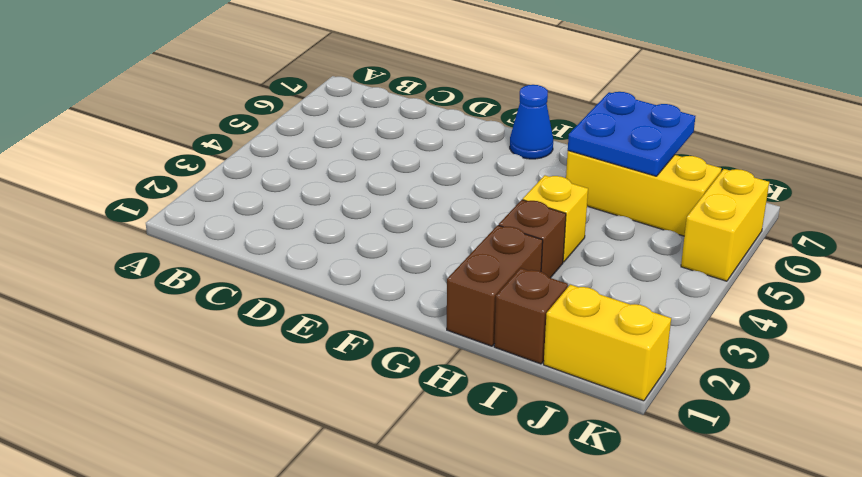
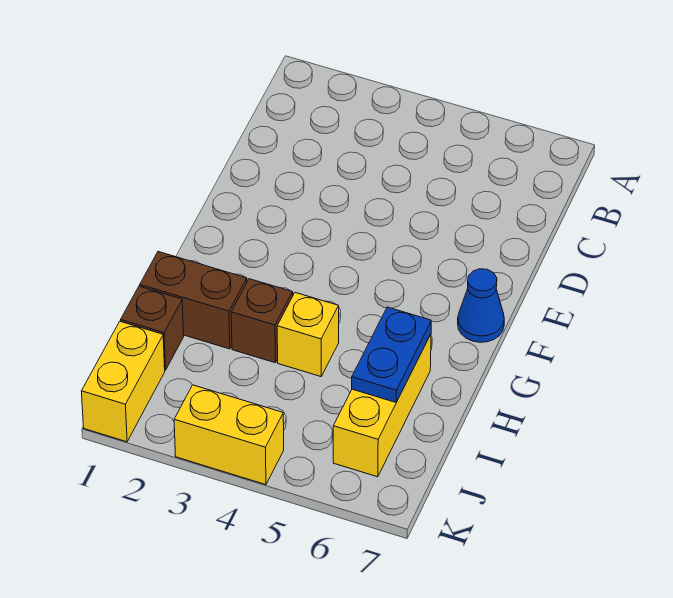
blue plate H6:I7 level 2 -> blue plate H6:I6 level 2
yellow brick K5:K6 level 1 -> yellow brick K3:K4 level 1

